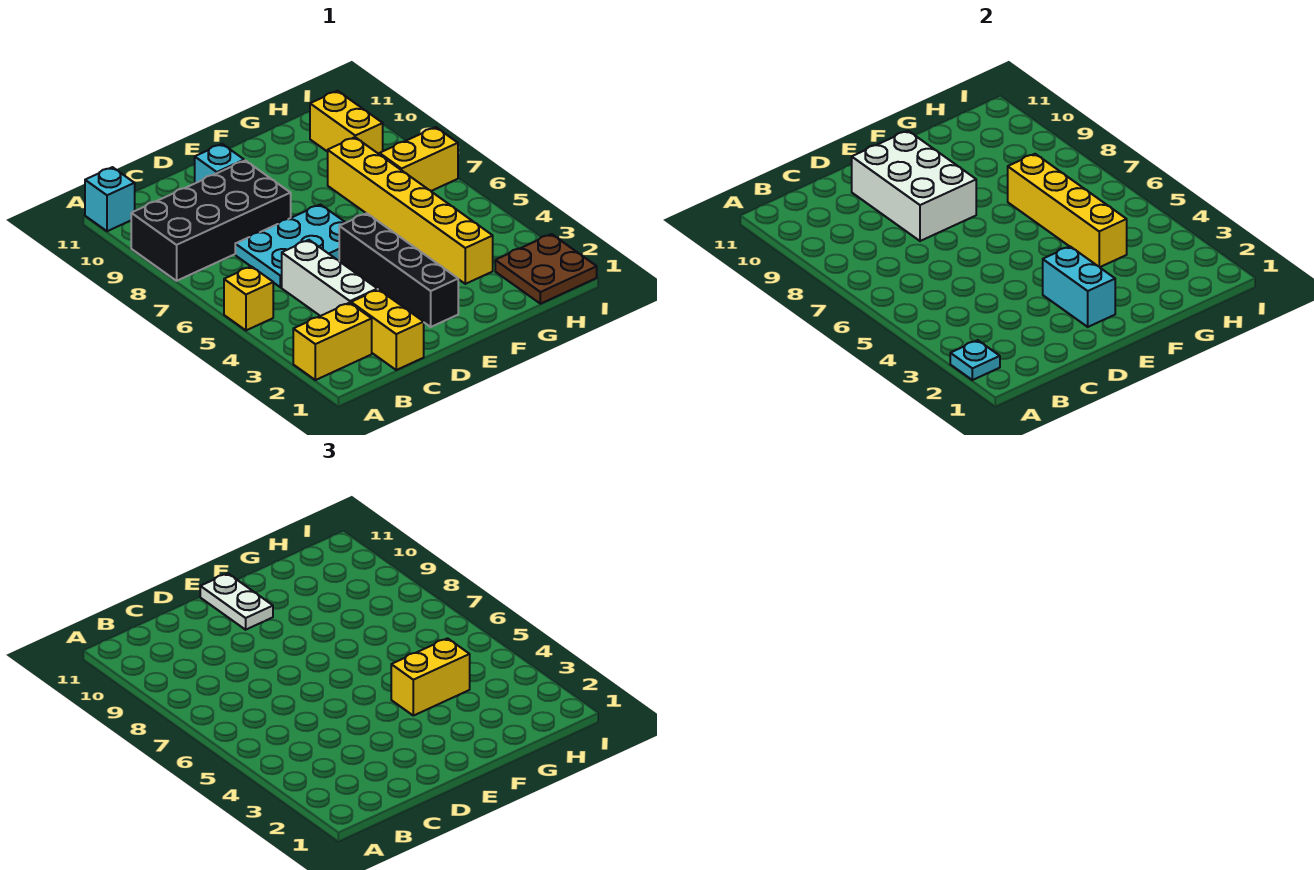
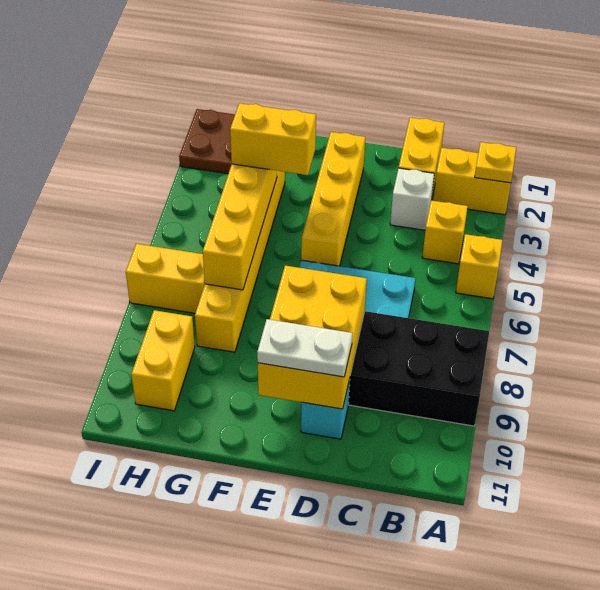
cyan plate A2 level 2 -> yellow plate A2 level 2
cyan brick A11 level 1 -> none
none -> yellow brick B4 level 1
white brick C3:C5 level 1 -> white brick C3 level 1
white brick D8:E10 level 2 -> yellow brick D8:E10 level 2
black brick E2:E5 level 1 -> yellow brick E2:E5 level 1
cyan brick E2:E3 level 2 -> none
white plate E10:E11 level 3 -> white plate D10:E10 level 3

